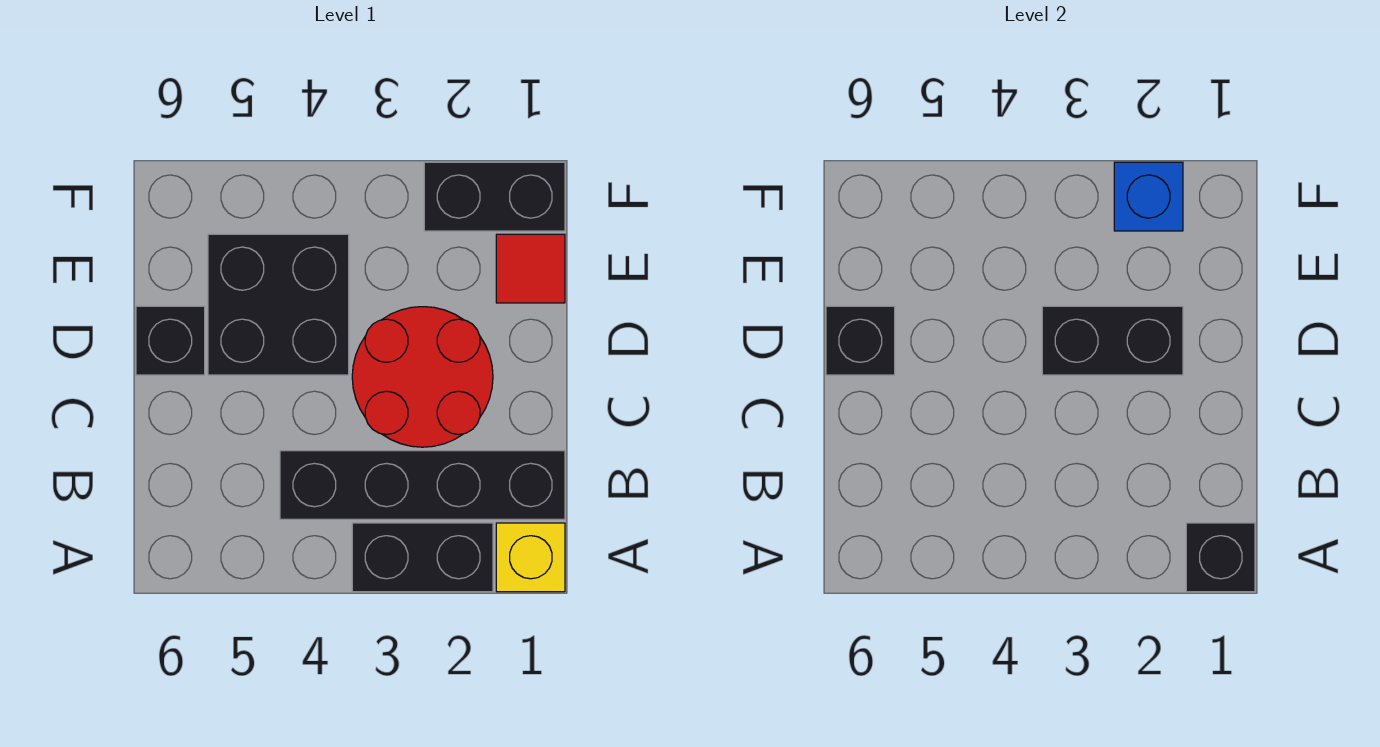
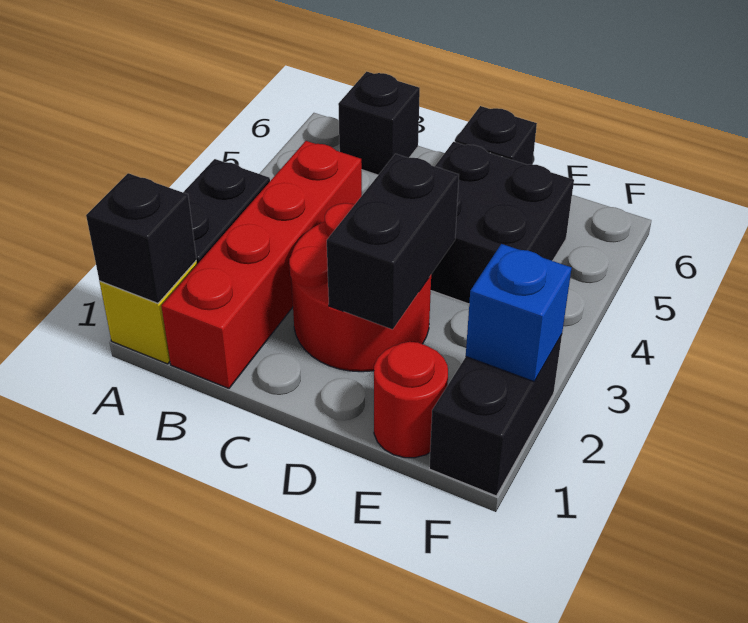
black brick B1:B4 level 1 -> red brick B1:B4 level 1
black brick D6 level 2 -> black brick B6 level 1
red tile E1 level 1 -> red round brick E1 level 1

